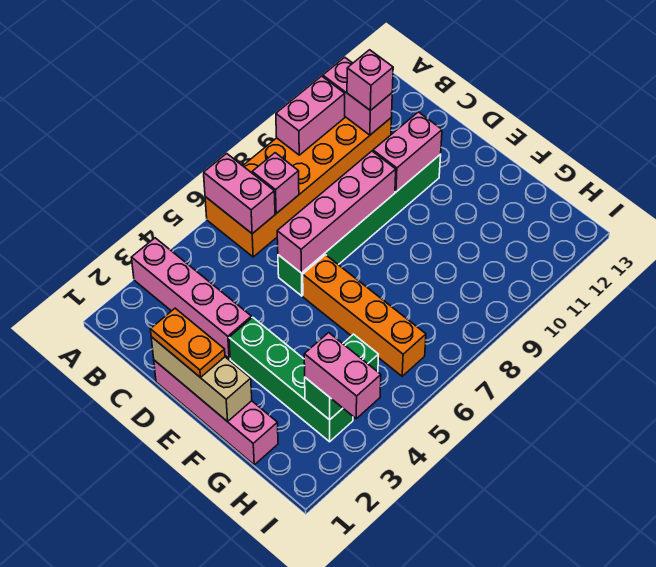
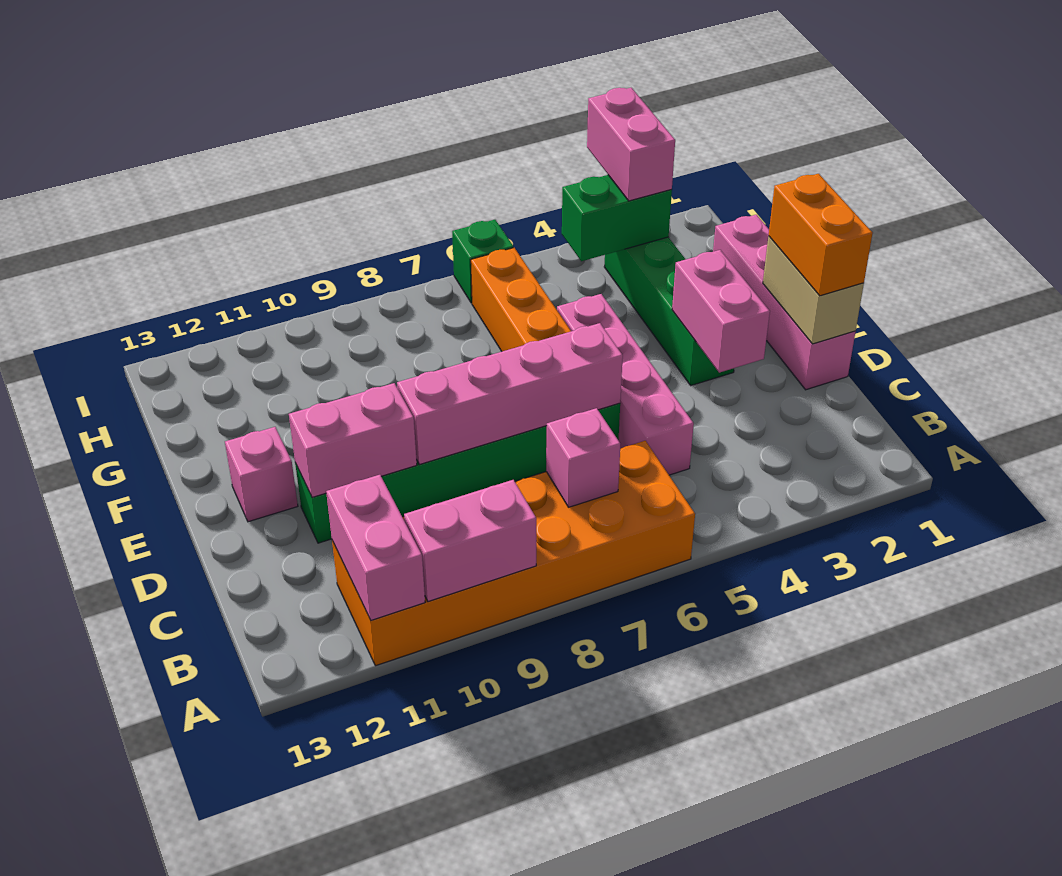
pink brick A3:D3 level 1 -> pink brick C5:F5 level 1
pink brick A6:B6 level 2 -> pink brick D3:E3 level 2
pink brick B11 level 3 -> pink brick E12 level 1
tan brick D1:F1 level 2 -> tan brick D1:E1 level 2
orange plate D1:E1 level 3 -> orange brick D1:E1 level 3
none -> green brick I6 level 1

